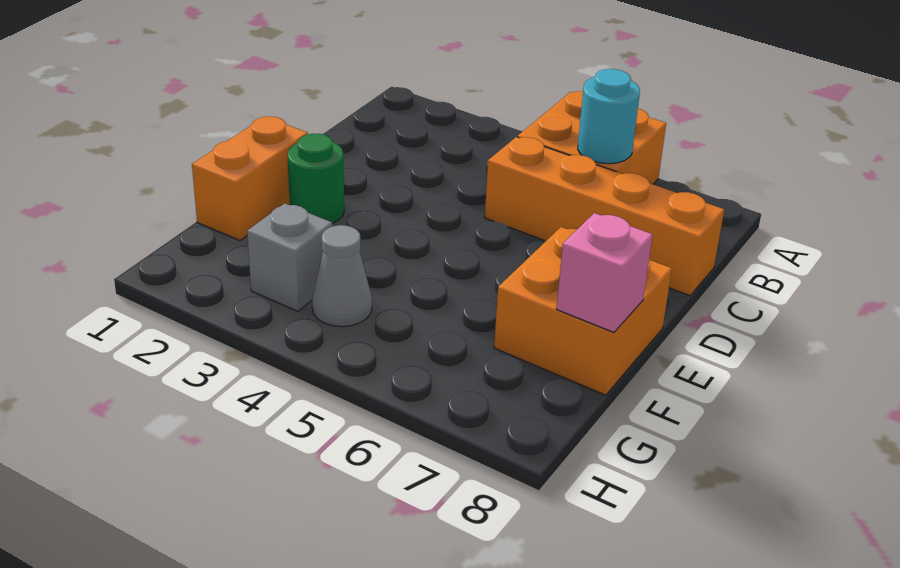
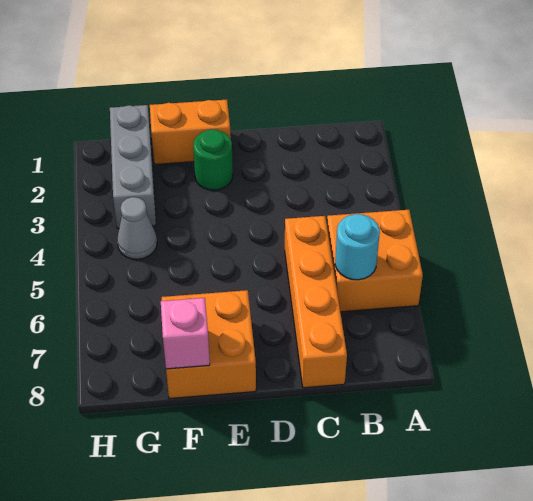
grey brick G3 level 1 -> grey brick G1:G3 level 1

